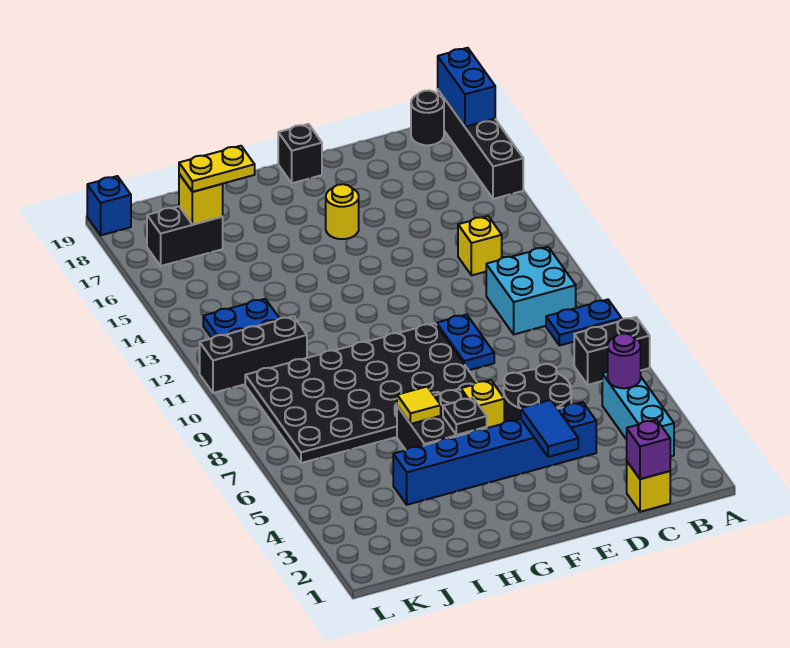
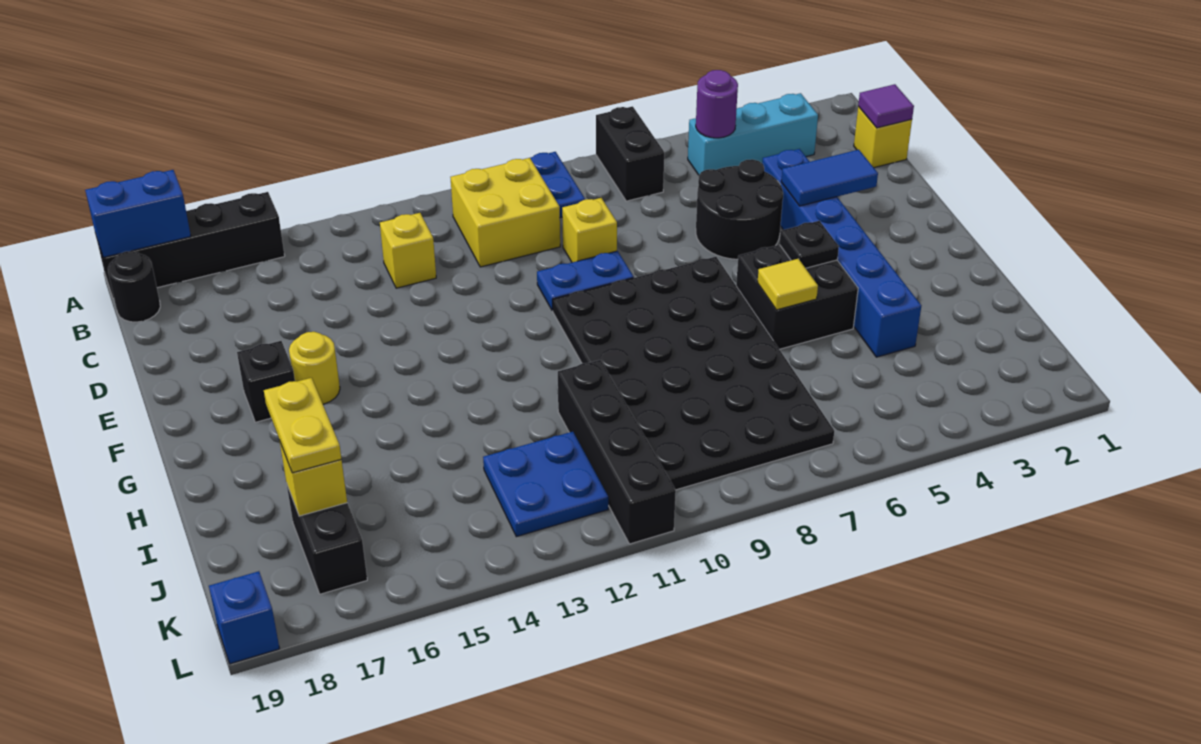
cyan brick B10:C11 level 1 -> yellow brick B10:C11 level 1
purple brick C1 level 2 -> purple tile C1 level 2
yellow brick F6 level 1 -> yellow brick D9 level 1
black brick F19 level 1 -> black brick F17 level 1
black brick J11:L11 level 1 -> black brick I11:L11 level 1

